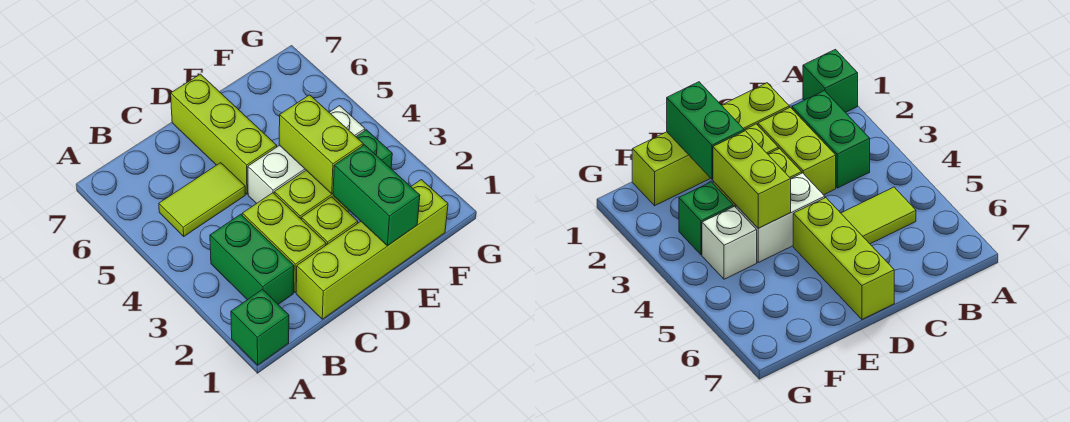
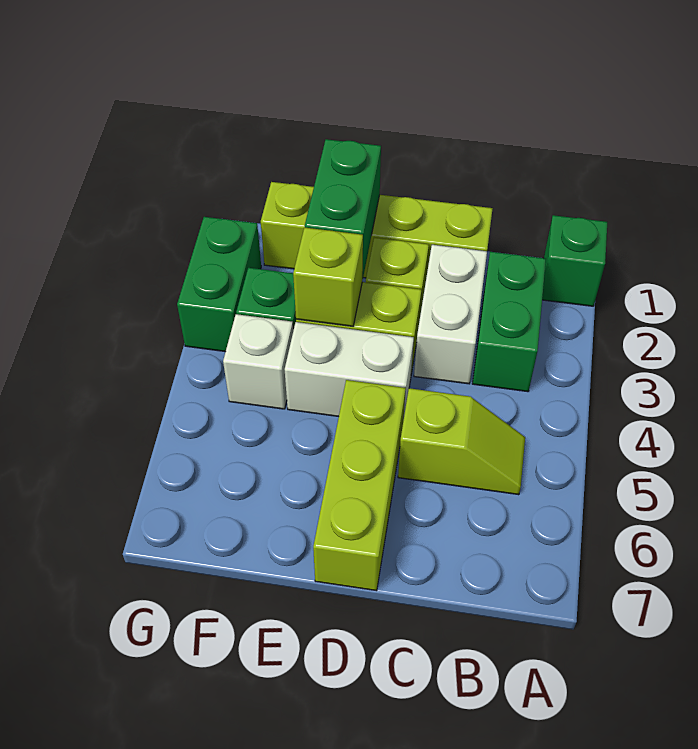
lime tile B5:C5 level 1 -> lime slope B5:C5 level 1 top C
lime brick C2:C3 level 1 -> white brick C2:C3 level 1
lime brick E3:E4 level 2 -> lime brick E3 level 2
none -> green brick G2:G3 level 1

